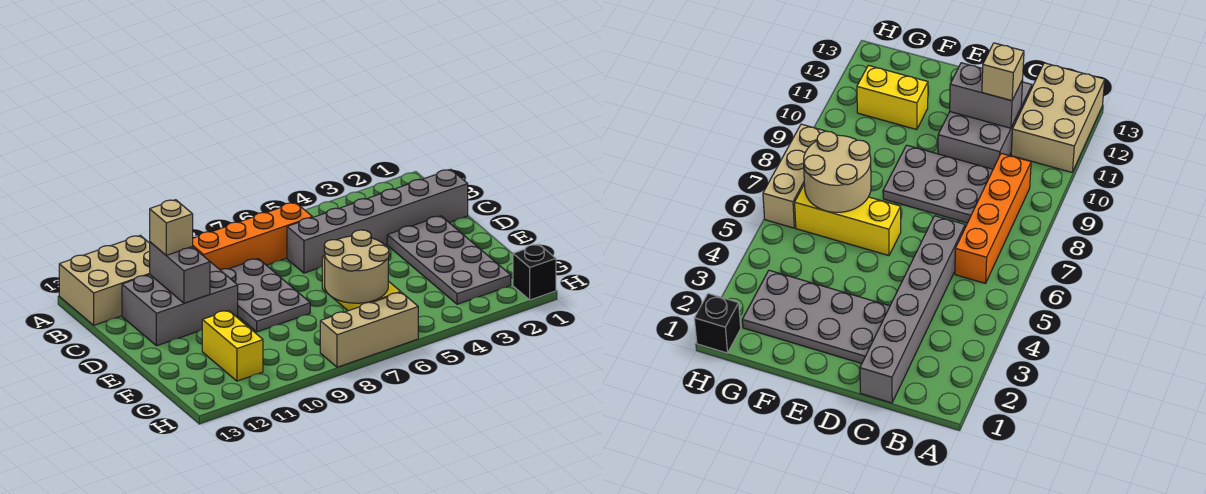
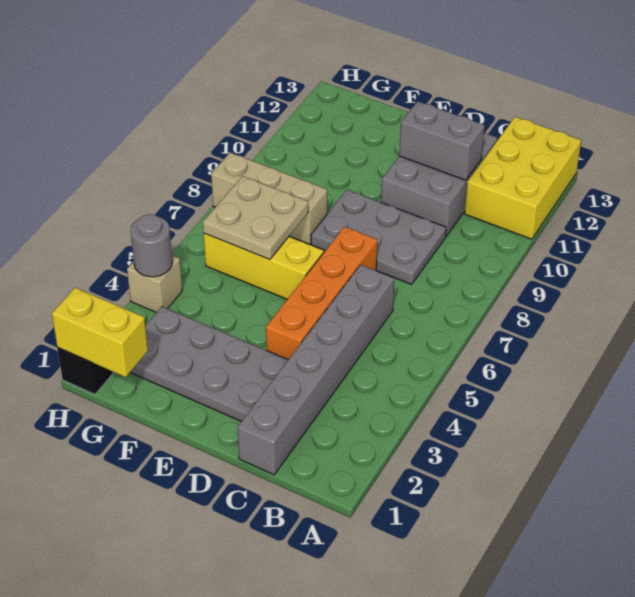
tan brick A11:B13 level 1 -> yellow brick A11:B13 level 1
orange brick B6:B9 level 1 -> orange brick D4:D7 level 1
tan brick C11 level 3 -> tan brick H4 level 1
tan round brick F6:G7 level 2 -> tan plate F6:G7 level 2
yellow brick F11:G11 level 1 -> yellow brick G1:H1 level 2
none -> grey round brick H4 level 2
tan brick H6:H8 level 1 -> tan brick F8:H8 level 1

